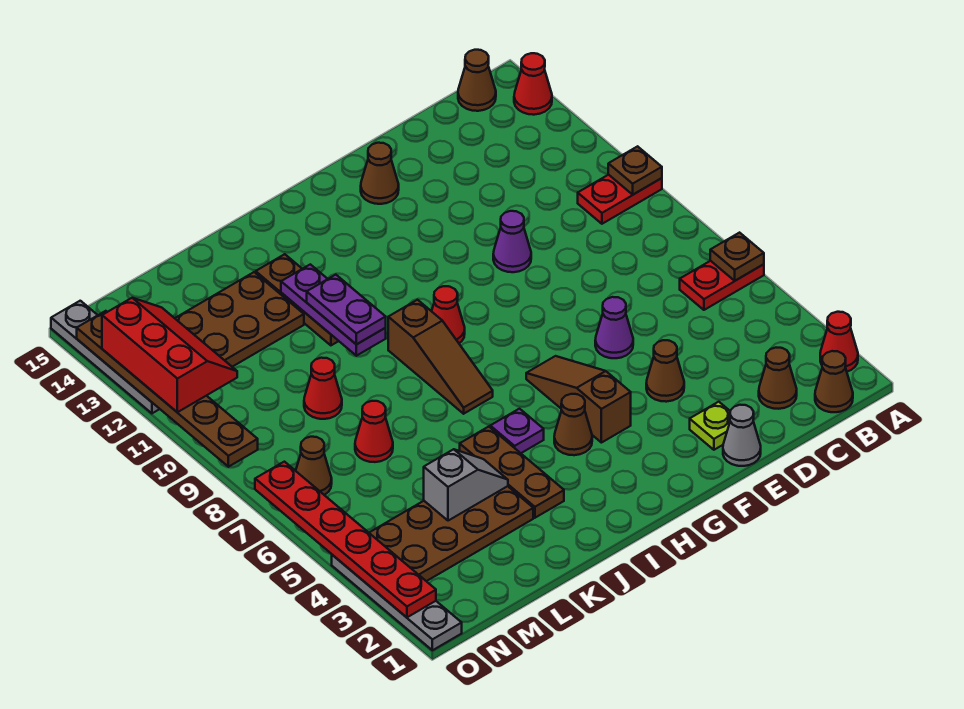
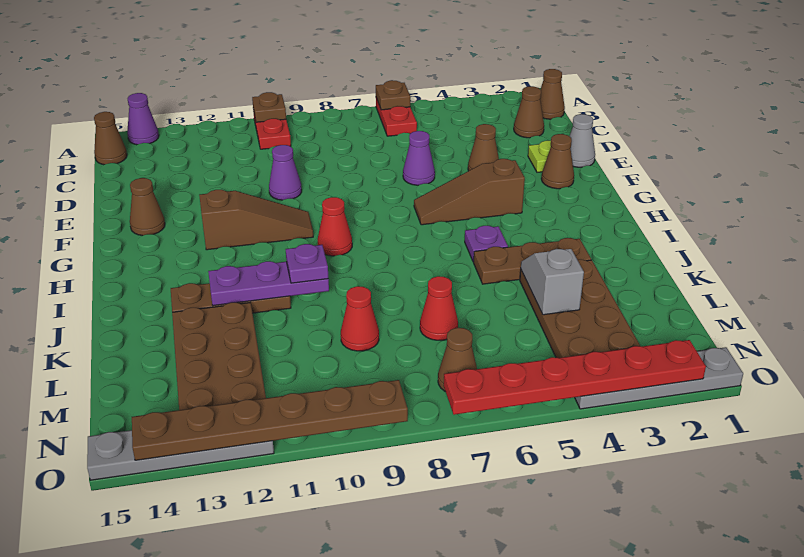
red cone A2 level 1 -> none
red cone A14 level 1 -> purple cone A14 level 1
brown cone H4 level 1 -> brown cone F2 level 1
brown slope I7:I9 level 1 top 9 -> brown slope G10:G12 level 1 top 12
purple plate J10:J11 level 3 -> purple plate J10 level 3
red slope N11:O13 level 3 top O -> none

